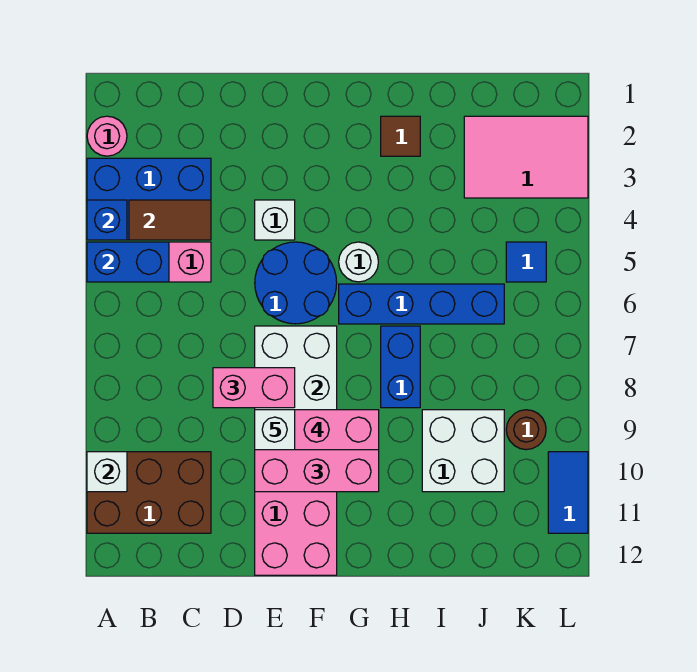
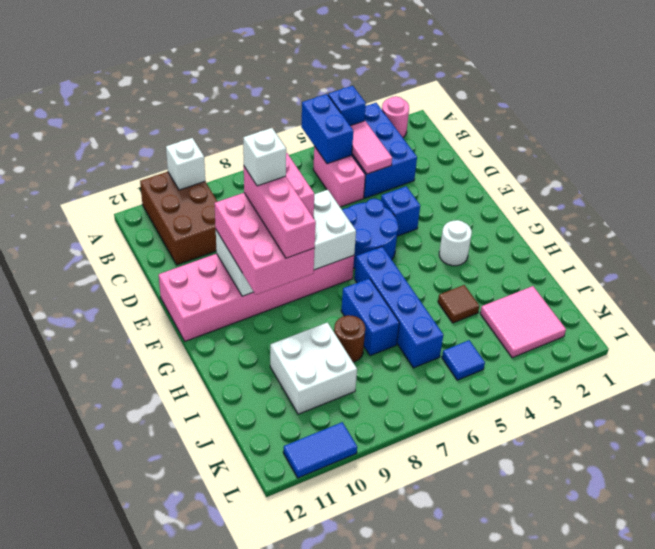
brown tile B4:C4 level 2 -> pink tile B4:C4 level 2
white brick E4 level 1 -> blue brick E4 level 1
white round brick G5 level 1 -> white round brick G3 level 1
brown tile H2 level 1 -> brown tile I4 level 1
blue brick H7:H8 level 1 -> blue brick H7:I7 level 1
pink tile J2:L3 level 1 -> pink tile J2:K3 level 1
brown round brick K9 level 1 -> brown round brick I8 level 1

